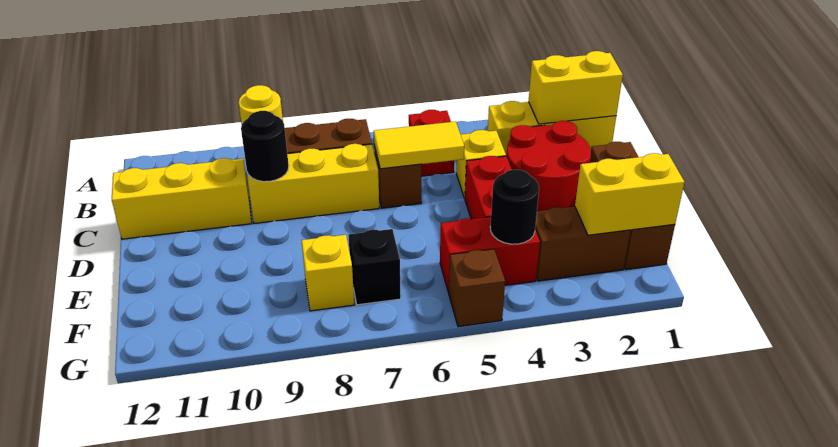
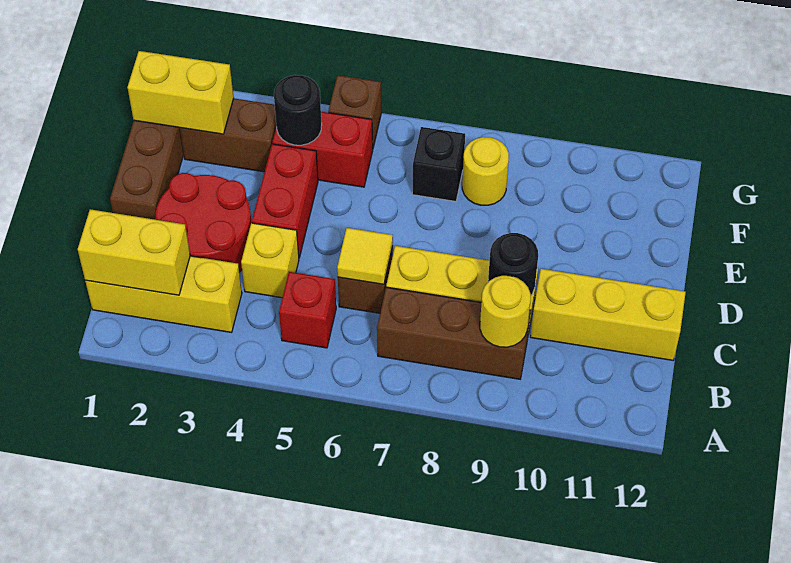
yellow tile C5:C6 level 2 -> yellow tile C6 level 2
yellow brick F8 level 1 -> yellow round brick F8 level 1

